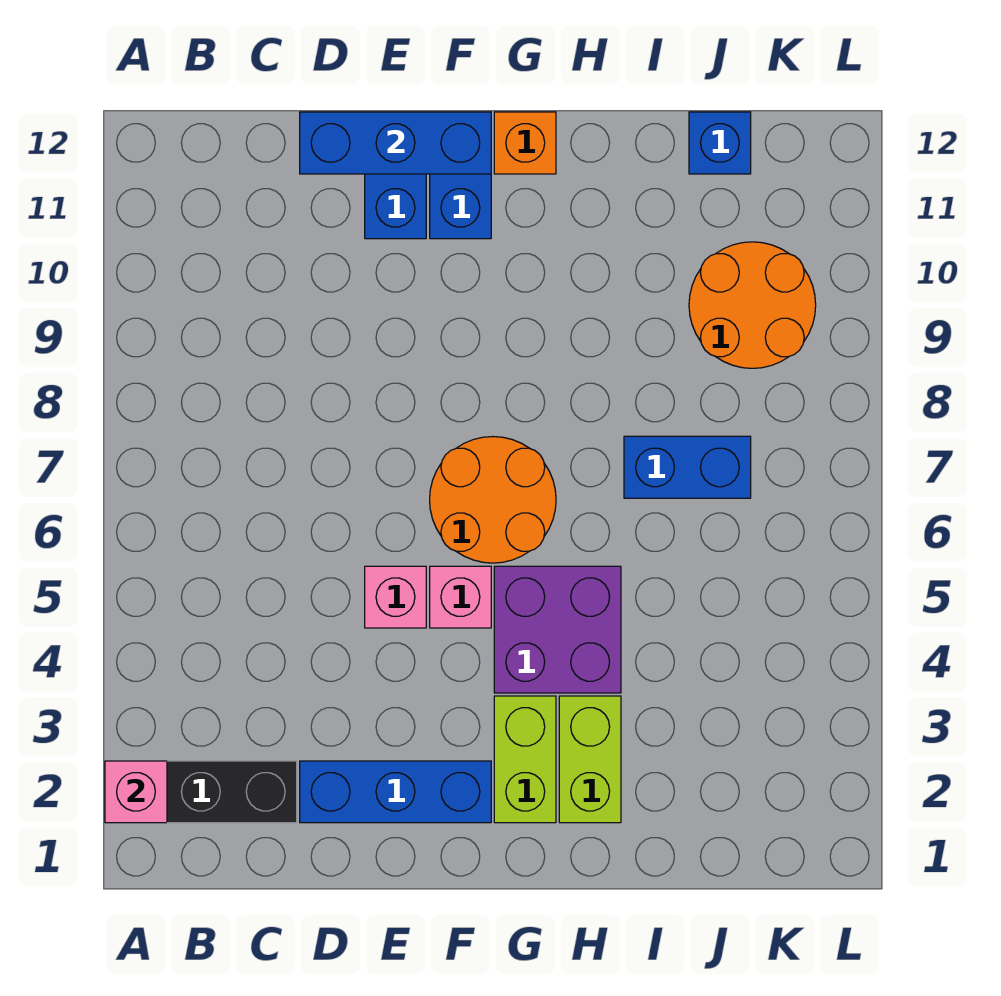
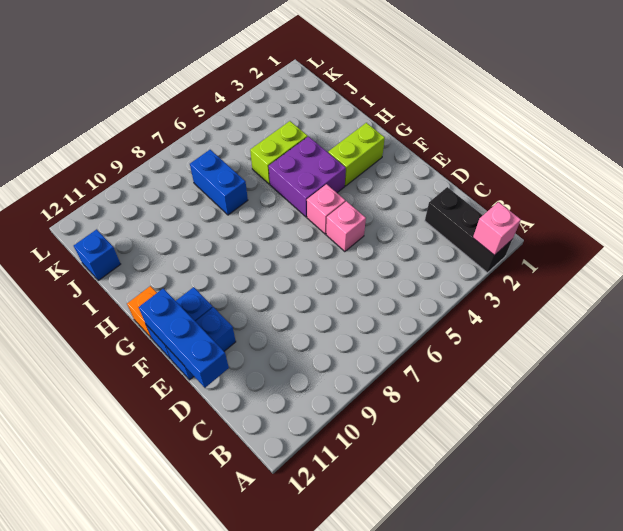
blue brick D2:F2 level 1 -> none
orange round brick F6:G7 level 1 -> none
lime brick H2:H3 level 1 -> lime brick I4:I5 level 1
orange round brick J9:K10 level 1 -> none

